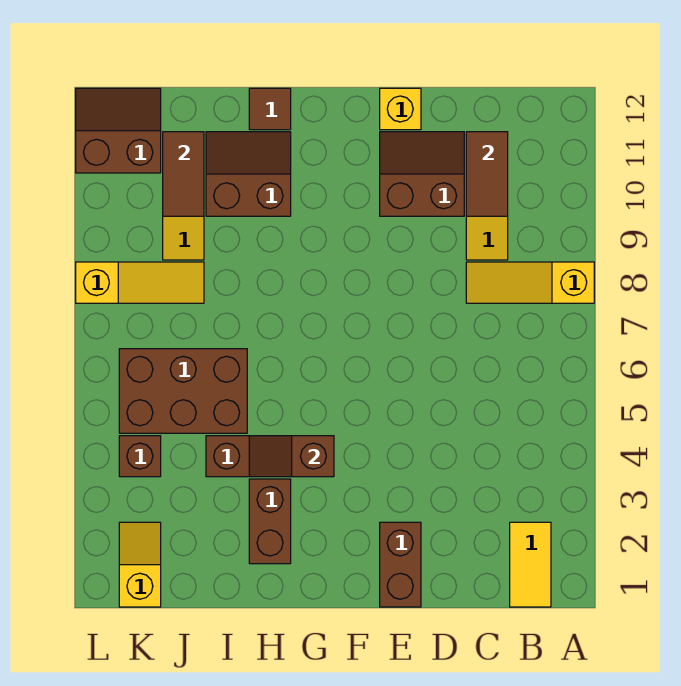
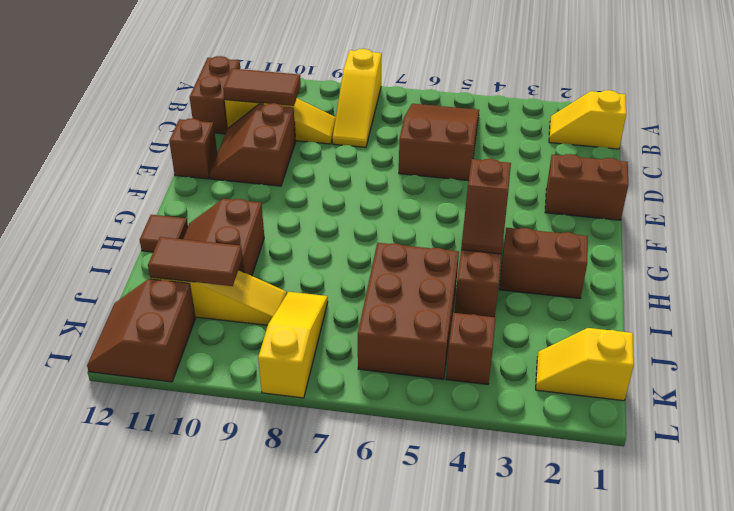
yellow tile B1:B2 level 1 -> yellow slope B1:B2 level 1 top 1
none -> brown slope B5:D6 level 1 top D
none -> brown brick B12:C12 level 1
yellow brick E12 level 1 -> brown brick E12 level 1

